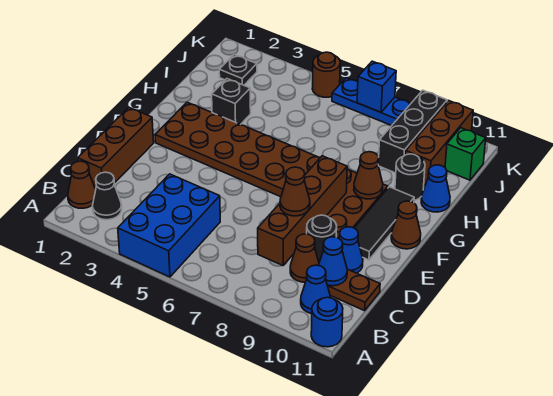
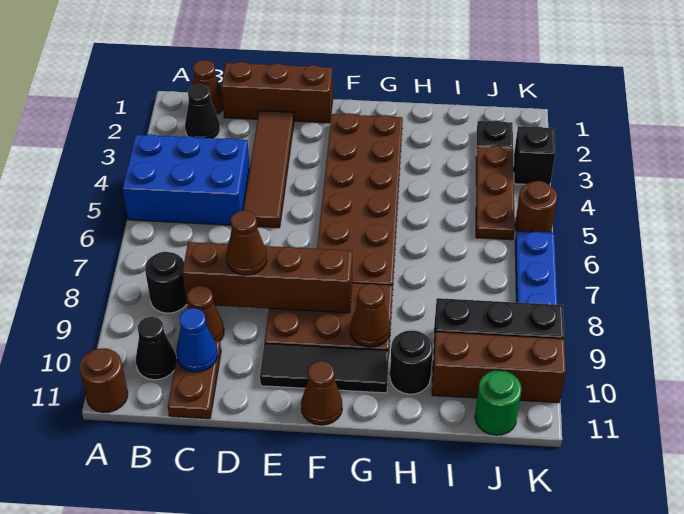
blue round brick A11 level 1 -> brown round brick A11 level 1
blue cone B10 level 1 -> black cone B10 level 1
none -> brown tile D2:D5 level 1
black round brick D9 level 1 -> black round brick B8 level 1
blue cone D10 level 1 -> none
black brick H3 level 1 -> black brick K3 level 1
blue cone H11 level 1 -> none
none -> brown plate J3:J5 level 1
green brick J11 level 1 -> green round brick J11 level 1
blue brick K7 level 2 -> none

